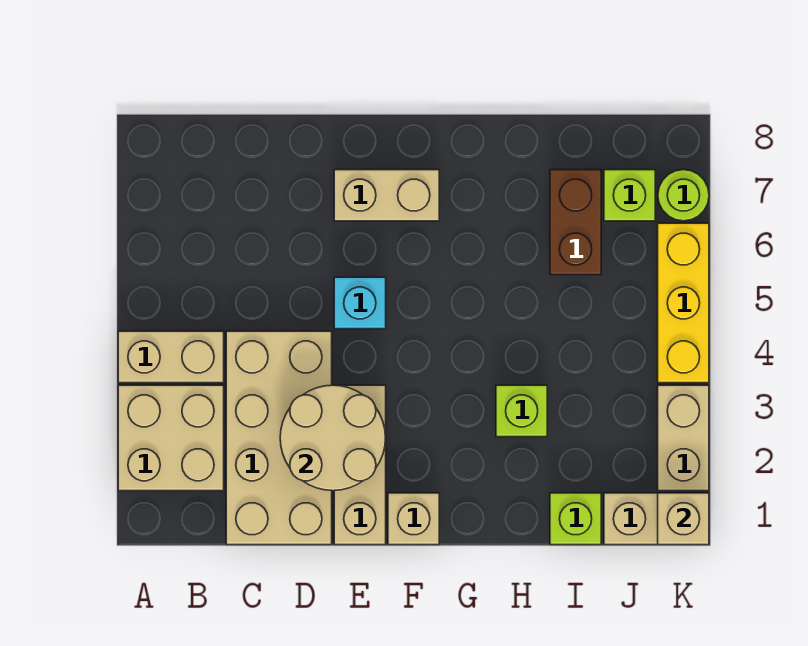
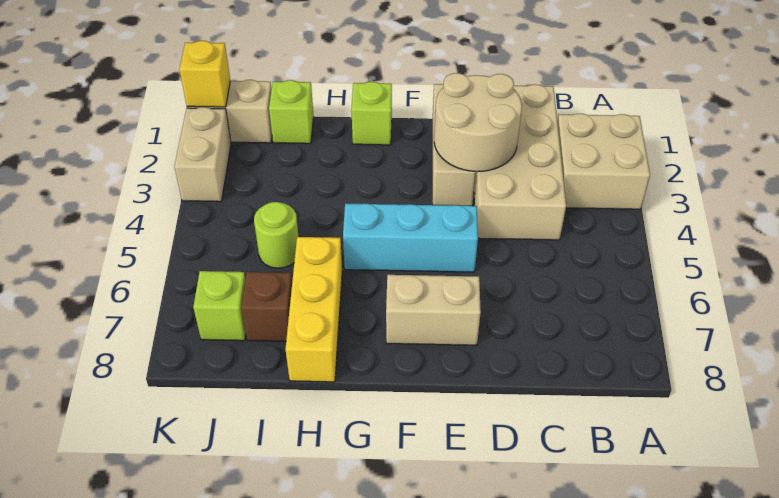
tan brick A4:B4 level 1 -> none
cyan brick E5 level 1 -> cyan brick E5:G5 level 1
tan brick F1 level 1 -> none
lime brick H3 level 1 -> lime brick G1 level 1
brown brick I6:I7 level 1 -> brown brick I7 level 1
tan brick K1 level 2 -> yellow brick K1 level 2
yellow brick K4:K6 level 1 -> yellow brick H6:H8 level 1
lime round brick K7 level 1 -> lime round brick I5 level 1

